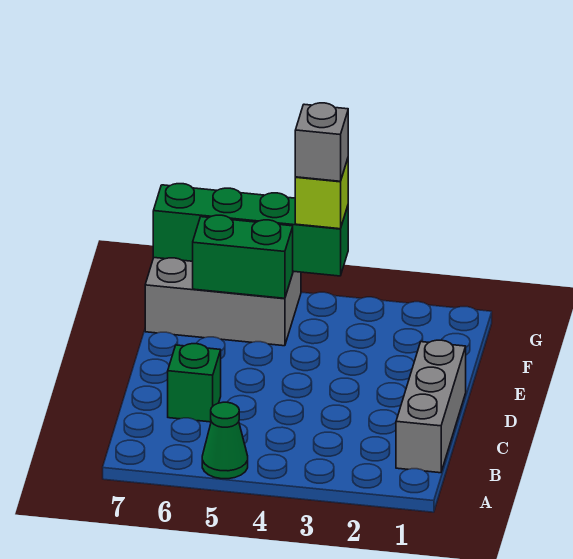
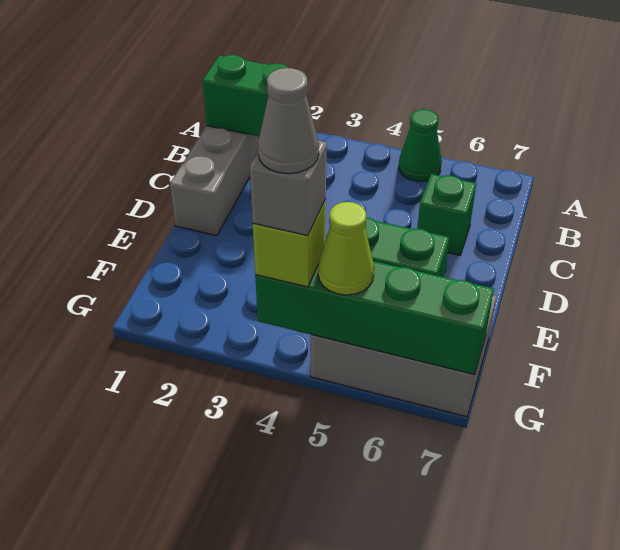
none -> green brick B1:B2 level 2
none -> grey cone G4 level 5
none -> lime cone G5 level 3

